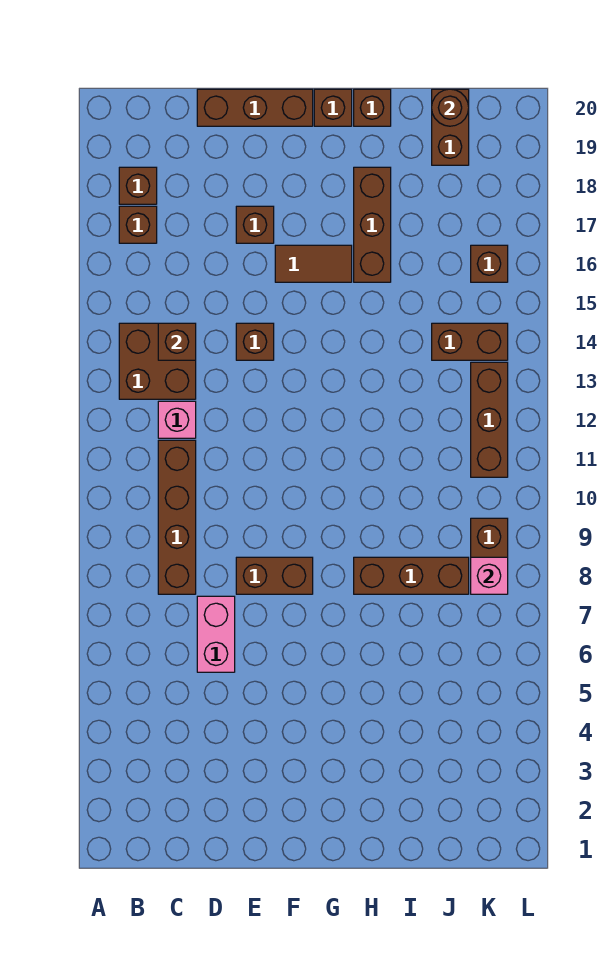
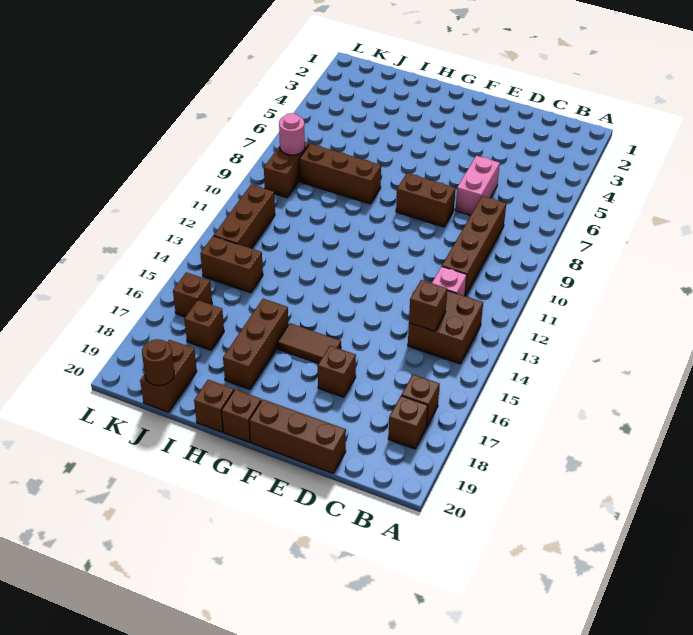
brown brick E14 level 1 -> brown brick J17 level 1
pink brick K8 level 2 -> pink round brick K8 level 2

